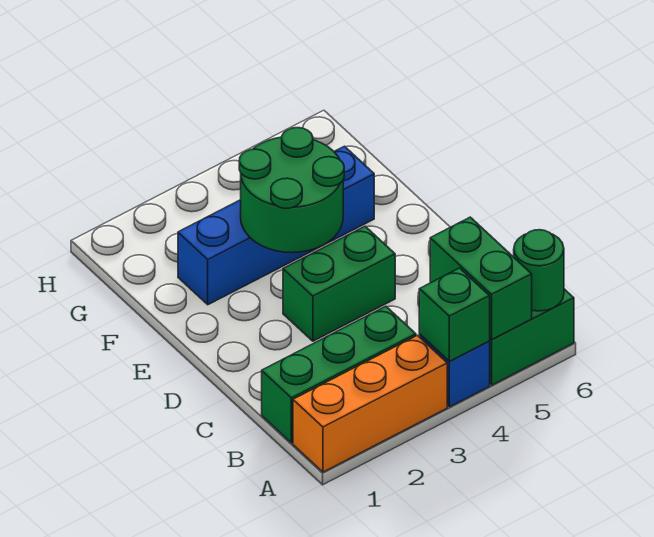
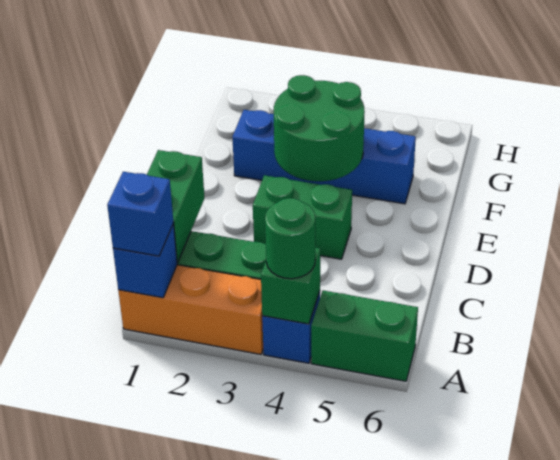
none -> blue brick A1 level 2
none -> blue brick A1 level 3
green brick A5:B5 level 2 -> green brick B1:C1 level 2
green round brick A6 level 2 -> green round brick A4 level 3

